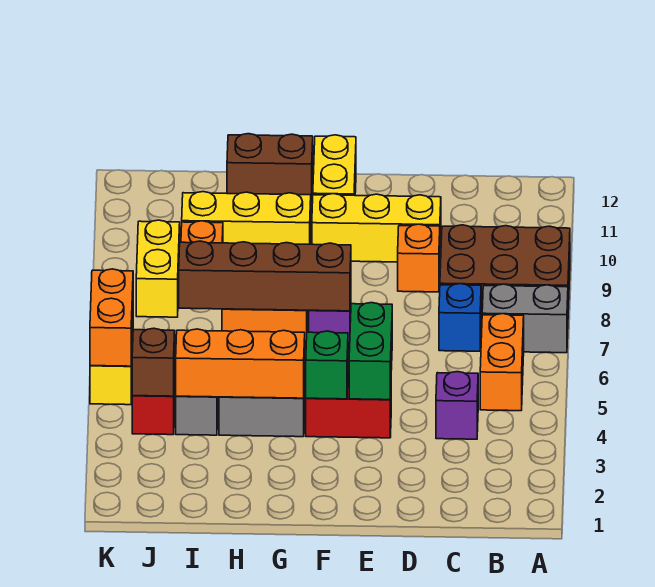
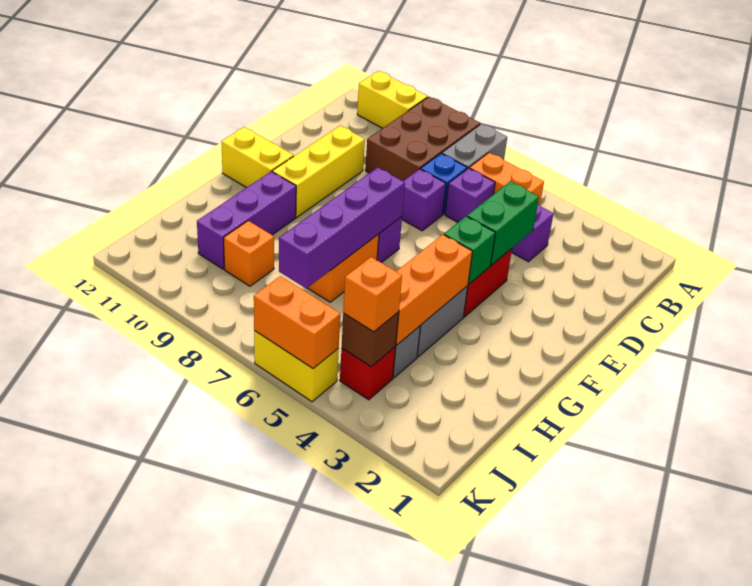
none -> purple brick C6 level 1
none -> purple brick D7 level 1
orange brick D9 level 1 -> orange brick J4 level 3
green brick E4:E5 level 2 -> green brick D4:E4 level 2
brown brick F7:I7 level 2 -> purple brick F7:I7 level 2
yellow brick G10:I10 level 1 -> purple brick G10:I10 level 1
brown brick G12:H12 level 1 -> none
yellow brick J8:J9 level 1 -> yellow brick A10:A11 level 1

